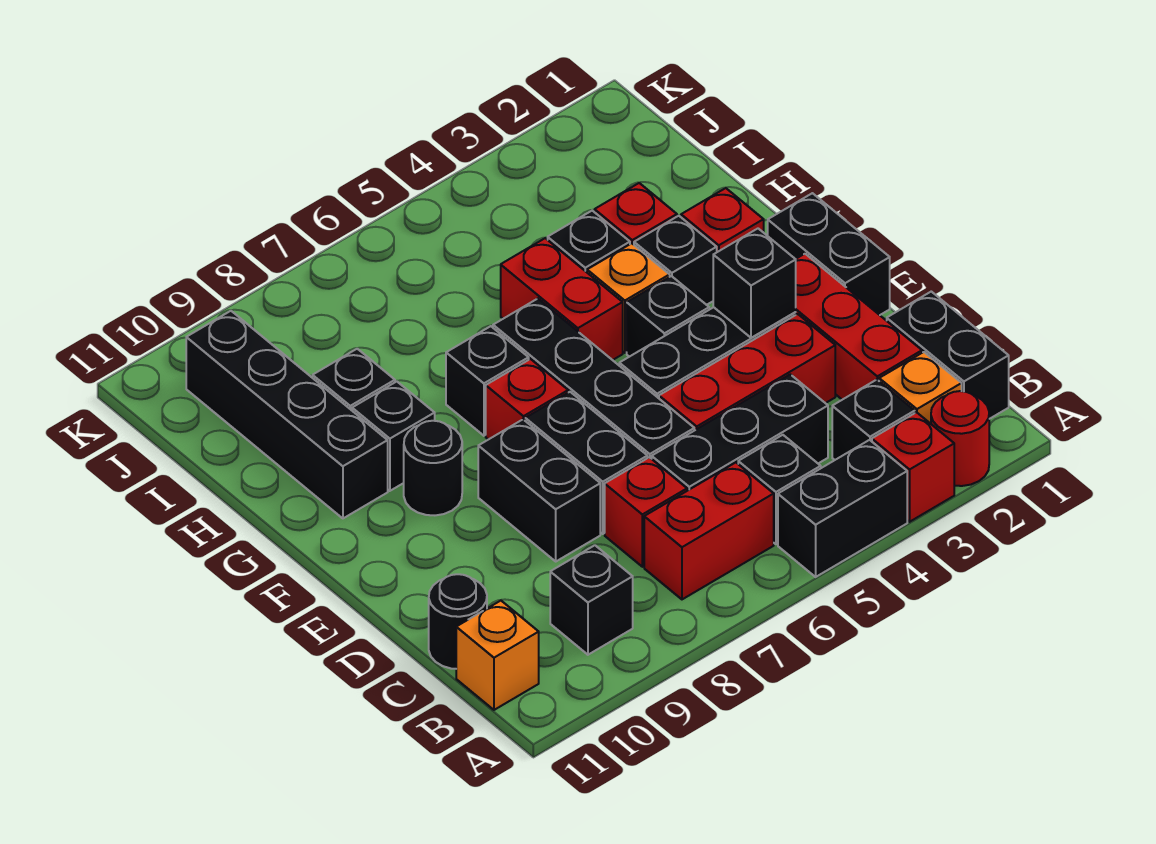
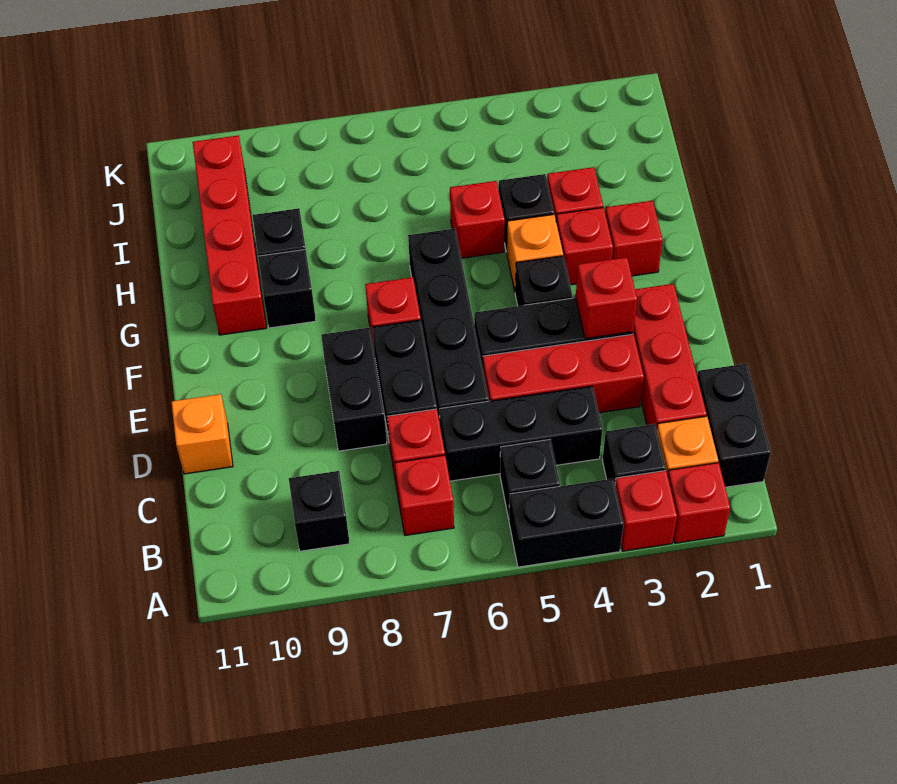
red round brick A2 level 1 -> red brick A2 level 1
red brick B6:B7 level 1 -> red brick B7 level 1
orange brick B11 level 1 -> orange brick D11 level 1
black round brick C11 level 1 -> none
black brick E1:F1 level 1 -> none
black brick E3 level 2 -> red brick E3 level 2
black round brick F9 level 1 -> none
black brick G3 level 1 -> red brick G3 level 1
red brick G5:H5 level 1 -> red brick H5 level 1
black brick G7 level 1 -> none
black brick G10:J10 level 1 -> red brick G10:J10 level 1

